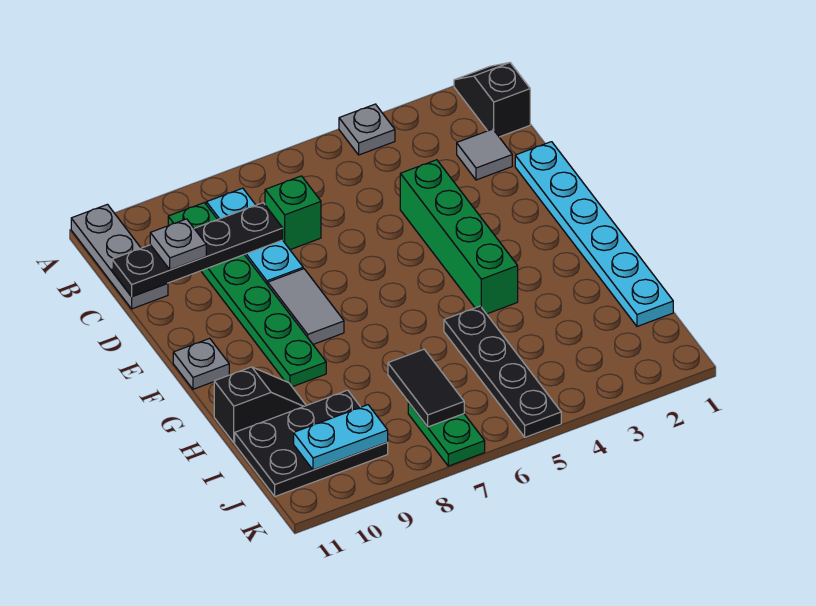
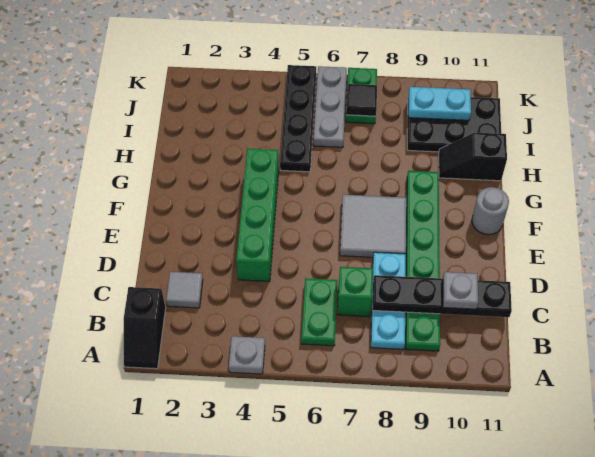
grey plate A11:C11 level 1 -> grey plate I6:K6 level 1
none -> green plate B6:C6 level 1
cyan plate D1:I1 level 1 -> none
grey tile E8:F8 level 1 -> grey tile E7:F8 level 1
grey plate F11 level 1 -> grey round brick F11 level 1
black tile I7:J7 level 2 -> black tile J7 level 2

